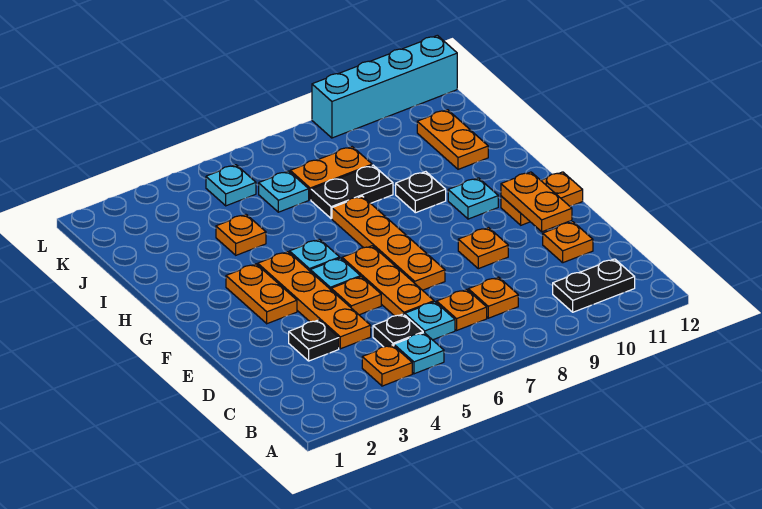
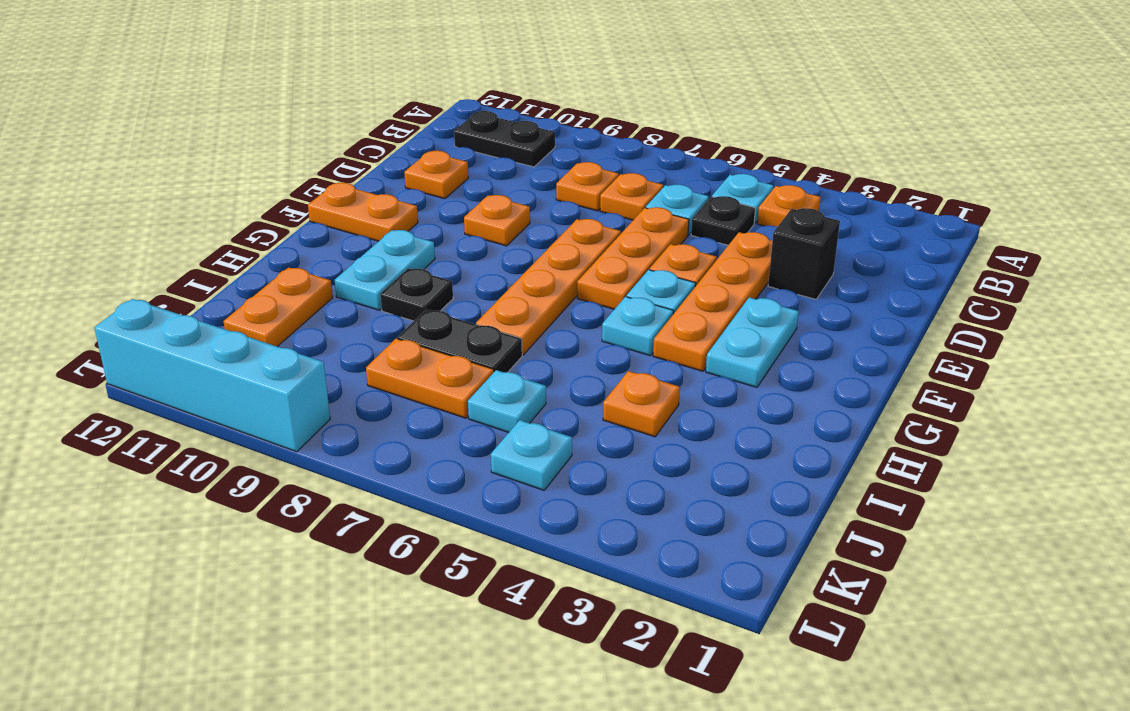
black plate D3 level 1 -> black brick D3 level 1
orange plate E11:F11 level 2 -> none
orange plate F3:G3 level 1 -> cyan plate F3:G3 level 1
cyan plate G10 level 1 -> cyan plate G10:H10 level 1

